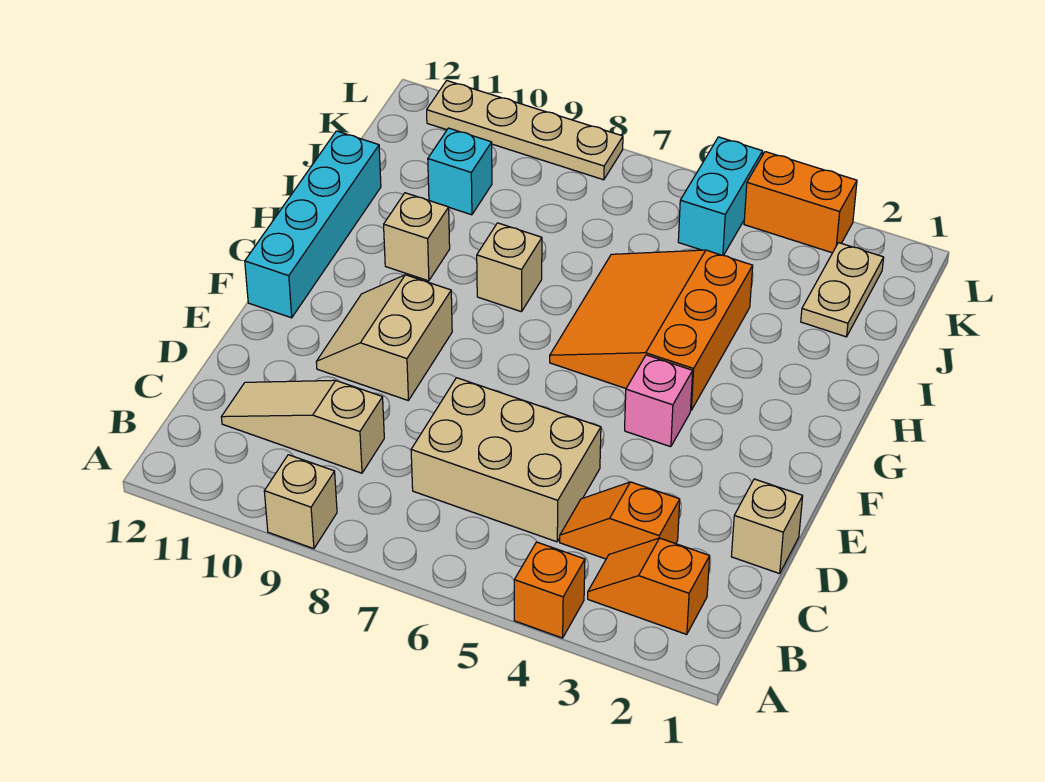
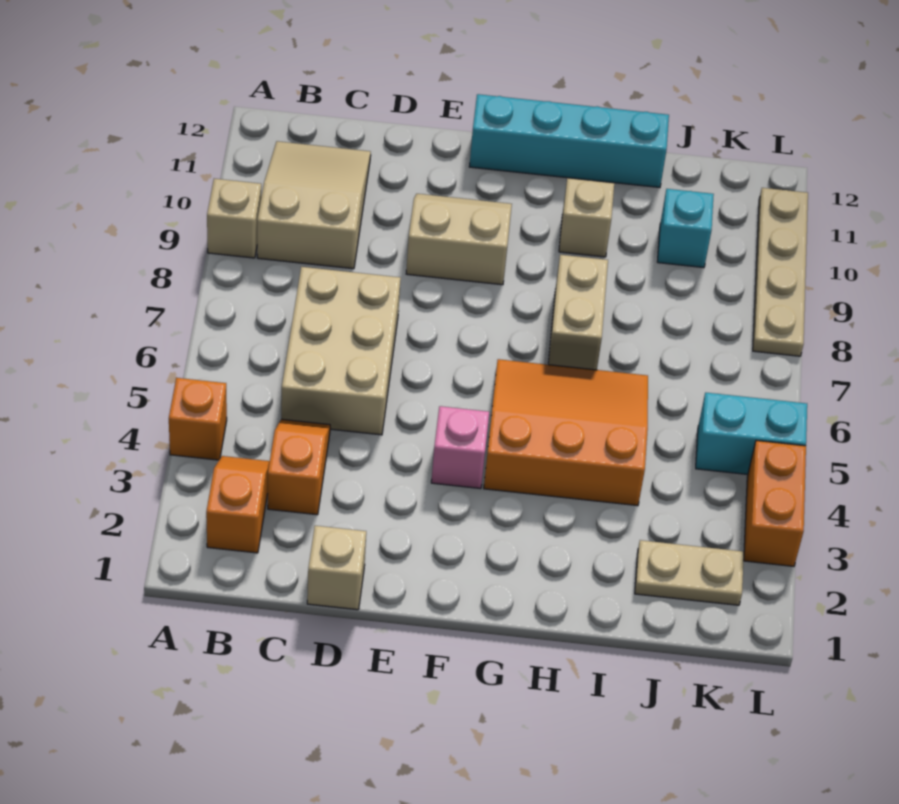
tan slope C9:C11 level 1 top 9 -> tan slope B9:C11 level 1 top 9
tan brick H8 level 1 -> tan brick H7:H8 level 1

